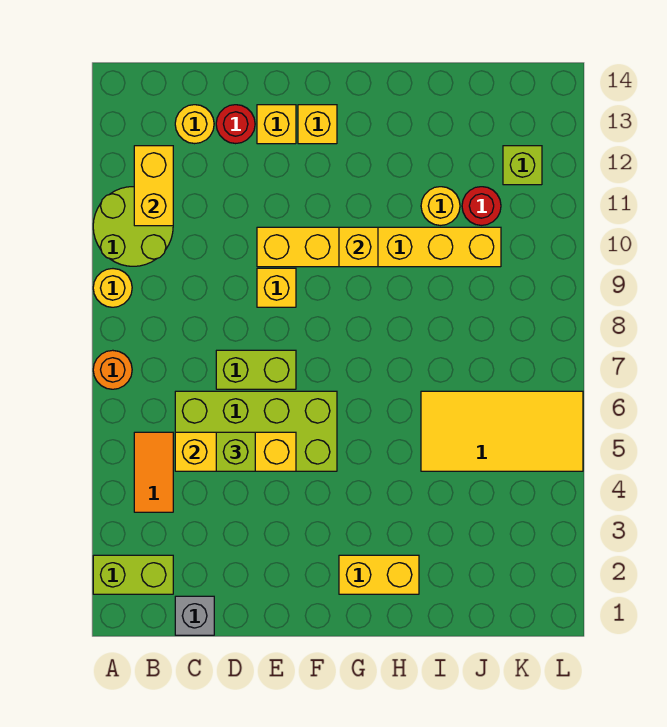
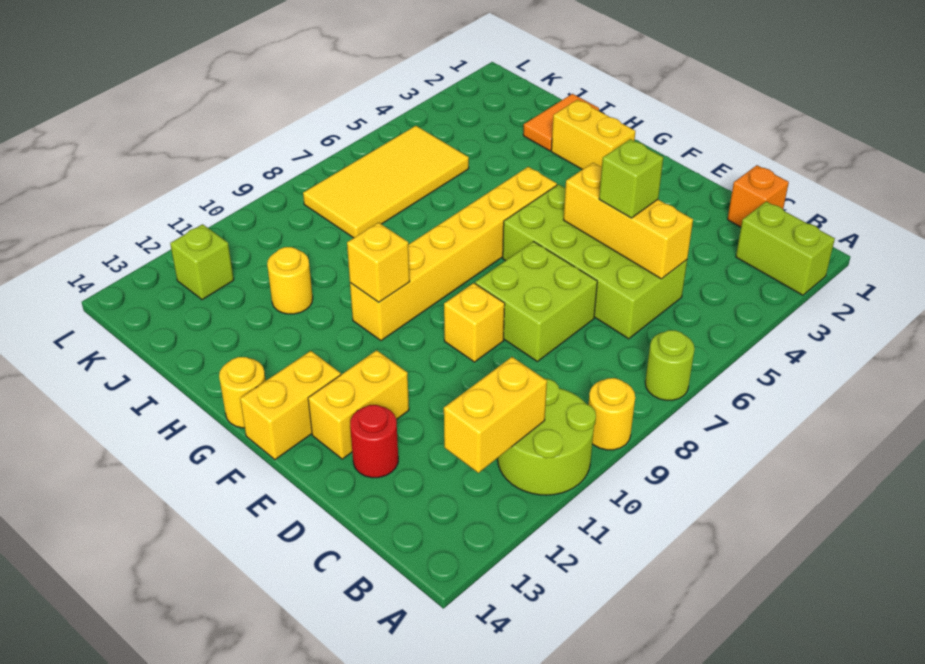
orange round brick A7 level 1 -> lime round brick A7 level 1
orange tile B4:B5 level 1 -> orange tile I1:I2 level 1
grey brick C1 level 1 -> orange brick C1 level 1
yellow round brick C13 level 1 -> yellow round brick G14 level 1
lime brick D7:E7 level 1 -> lime brick D7:E8 level 1
yellow brick E10:J10 level 1 -> yellow brick G5:G10 level 1
yellow brick E13 level 1 -> yellow brick E12:E13 level 1
yellow brick F13 level 1 -> yellow brick F13:F14 level 1
yellow tile I5:L6 level 1 -> yellow tile J5:K8 level 1
red round brick J11 level 1 -> none

